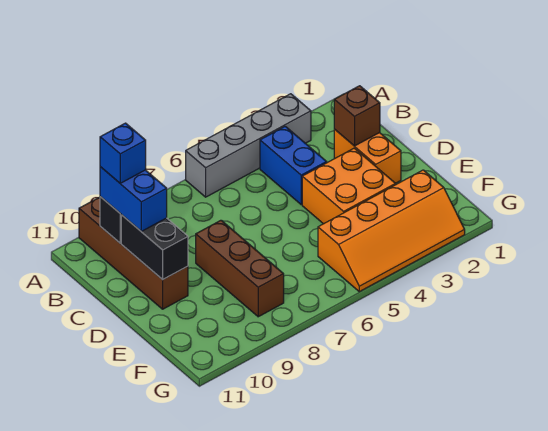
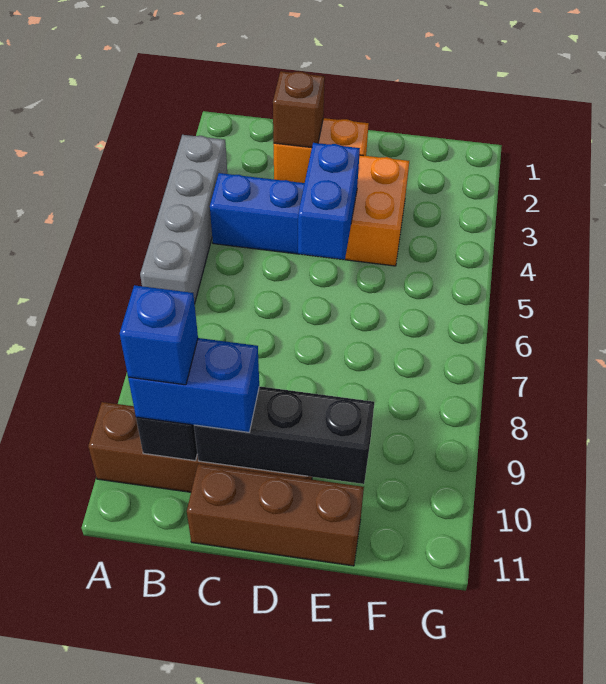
black brick C10:D10 level 2 -> black brick C10:E10 level 2
none -> blue brick D4:D5 level 2
brown brick D8:F8 level 1 -> brown brick C11:E11 level 1
orange slope F2:G5 level 1 top F -> none

